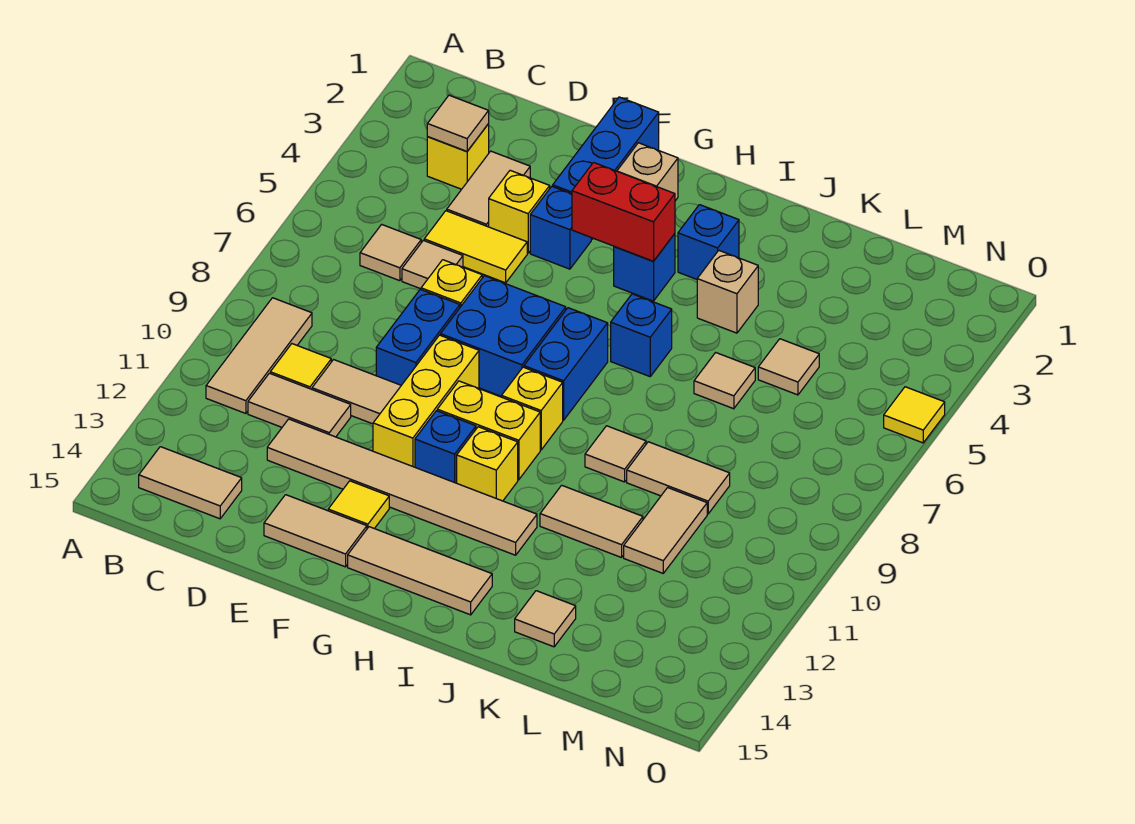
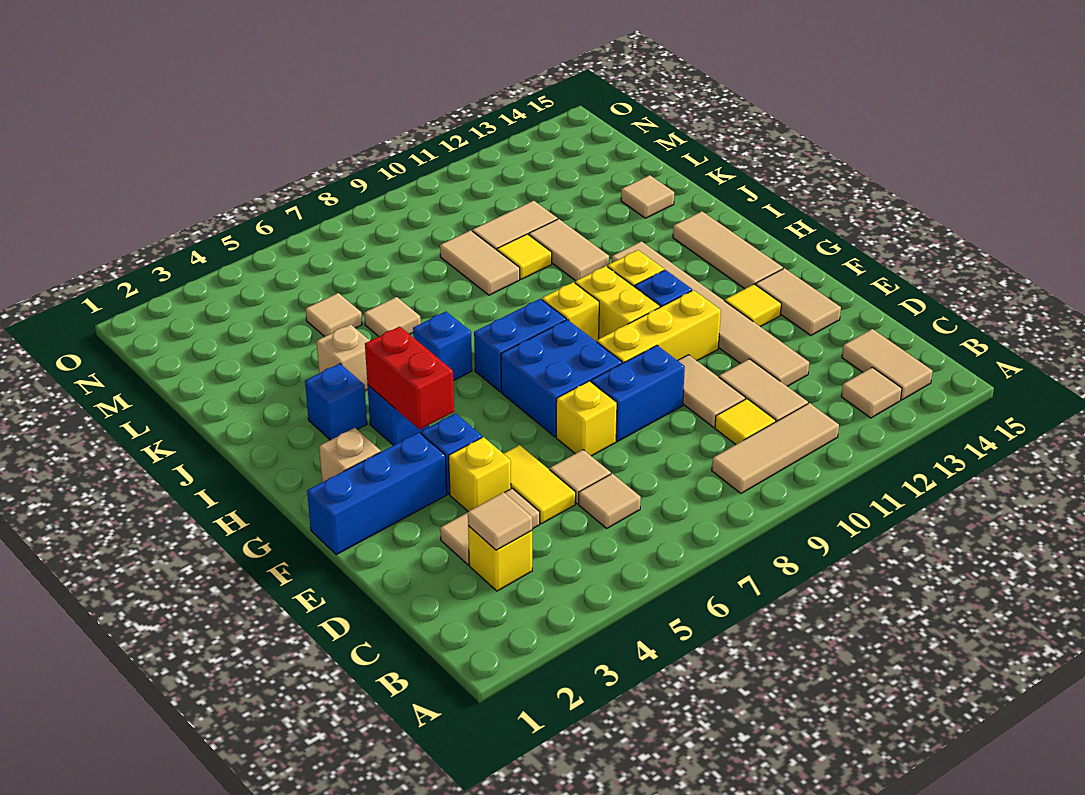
tan tile J9 level 1 -> tan tile B13 level 1
yellow tile O5 level 1 -> yellow tile K10 level 1

